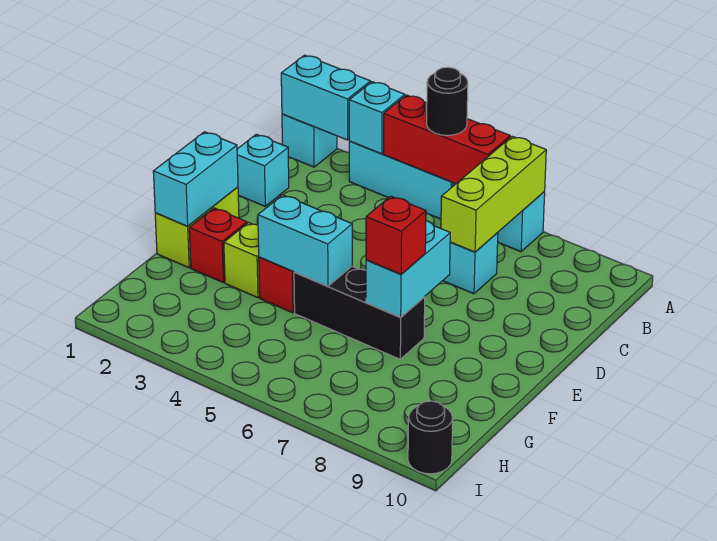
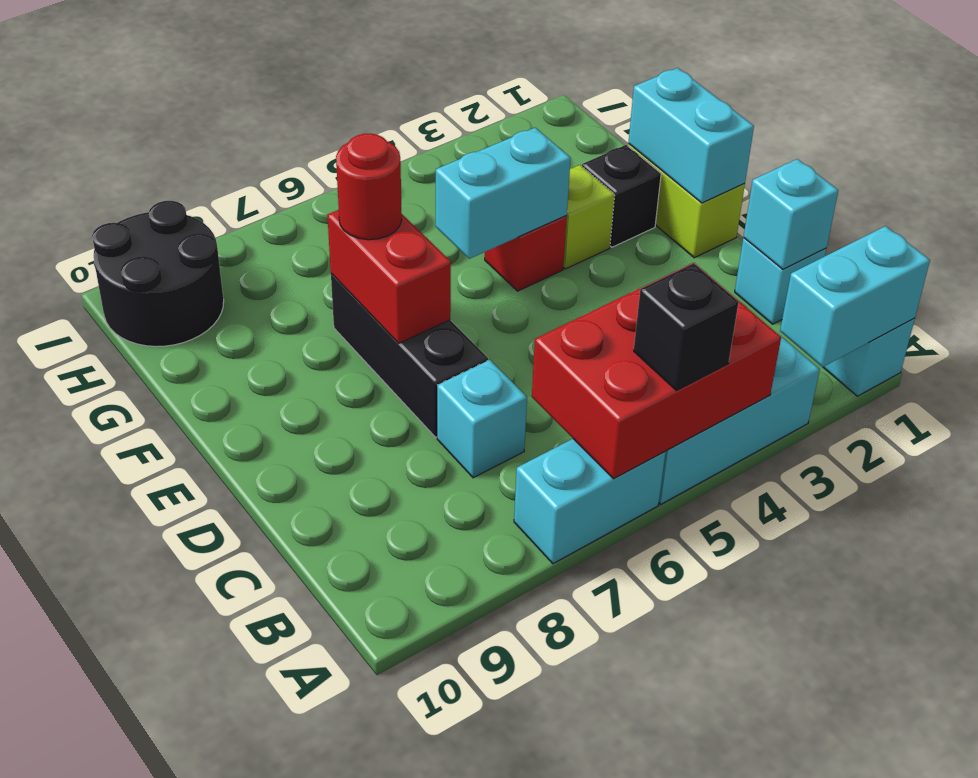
cyan brick A3 level 2 -> cyan brick C1 level 2
red brick A4:A6 level 2 -> red brick A4:B6 level 2
black round brick A5 level 3 -> black brick A5 level 3
lime brick A7:C7 level 2 -> none
cyan brick E7:F7 level 2 -> red brick E7:F7 level 2
red brick F2 level 1 -> black brick F2 level 1
black brick F5:F7 level 1 -> black brick D7:F7 level 1
red brick F7 level 3 -> red round brick F7 level 3
black round brick I10 level 1 -> black round brick H9:I10 level 1

